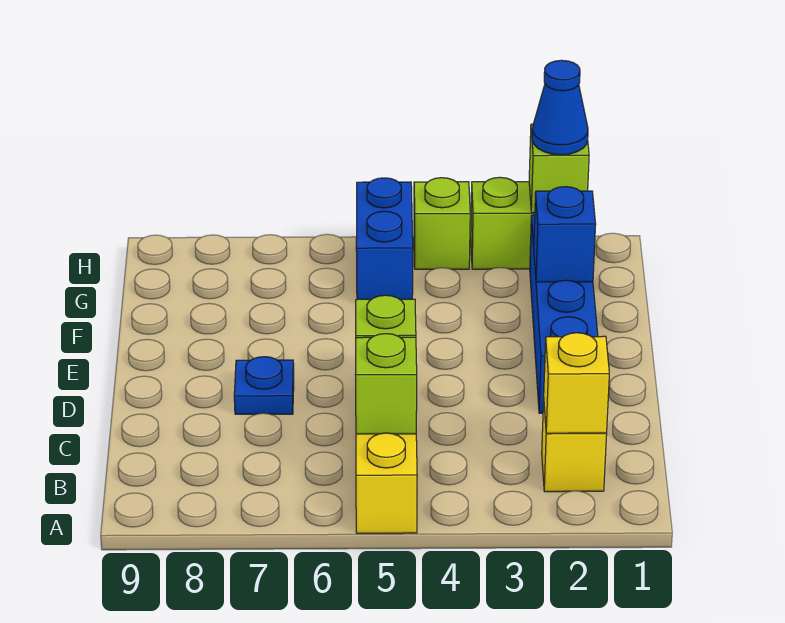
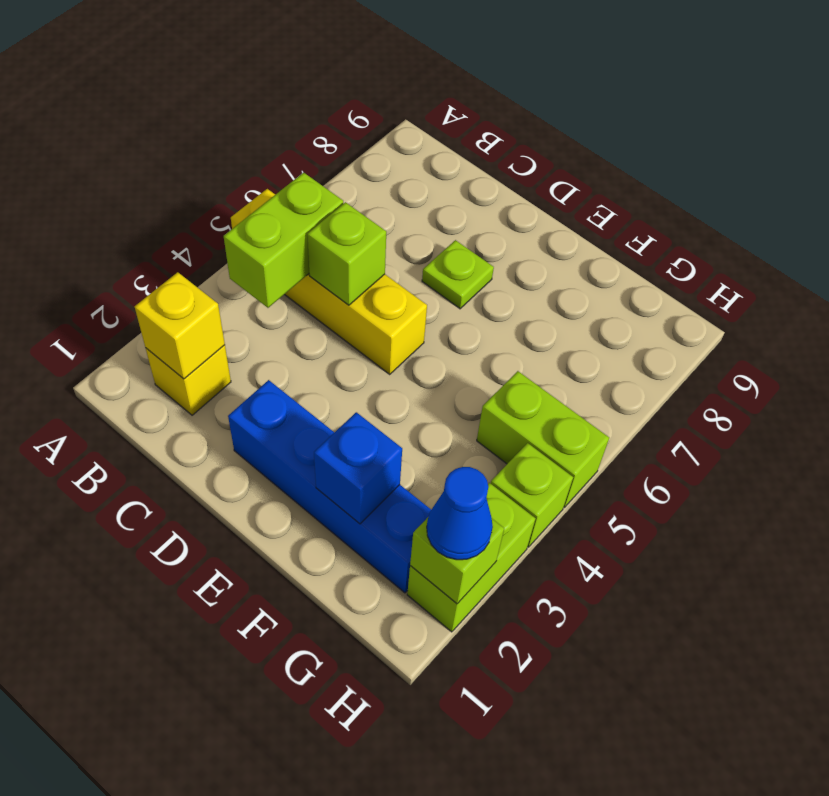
lime brick B5 level 2 -> lime brick B4:B5 level 2
blue plate D7 level 1 -> lime plate D7 level 1
blue brick G5:H5 level 1 -> lime brick G5:H5 level 1

